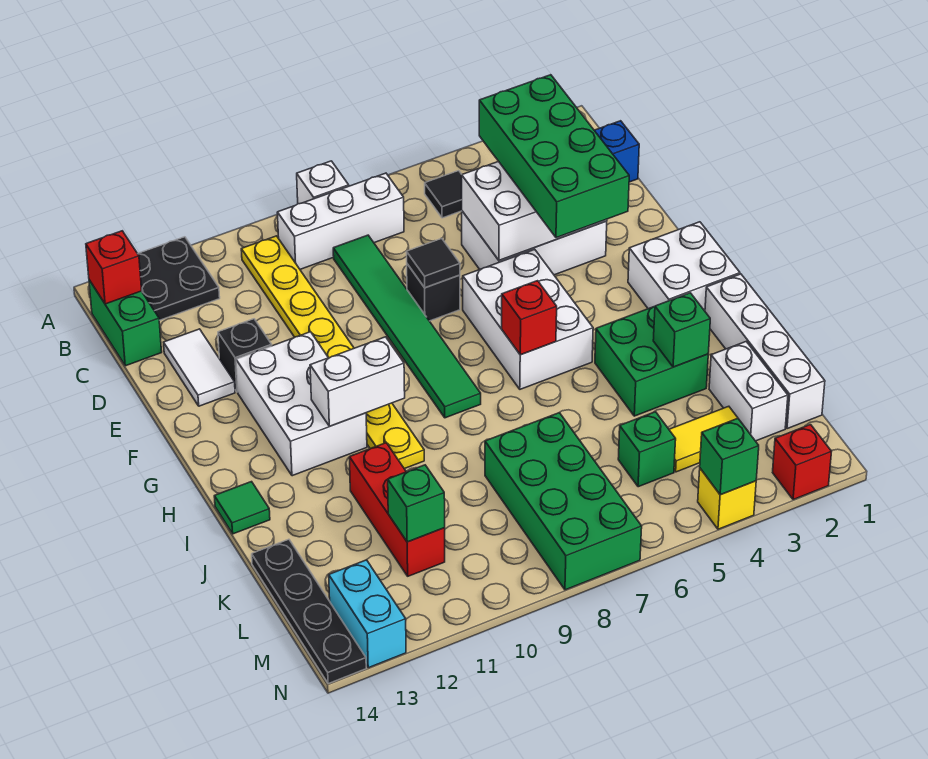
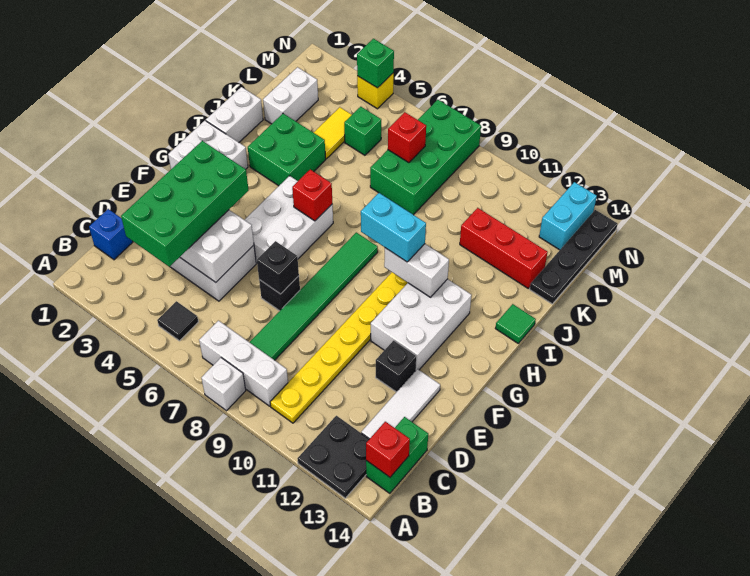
white tile D13:E13 level 1 -> white tile C13:E13 level 1
black tile E7 level 2 -> black brick E7 level 2
none -> cyan brick H9:H10 level 3
white brick I1:L1 level 1 -> white brick I1:J1 level 1
green brick J3 level 2 -> none
red brick J11:L11 level 1 -> red brick K11:K13 level 1
yellow tile L3:L4 level 1 -> yellow tile K4:L4 level 1
green brick L11 level 2 -> none
red brick N2 level 1 -> red brick L7 level 2

